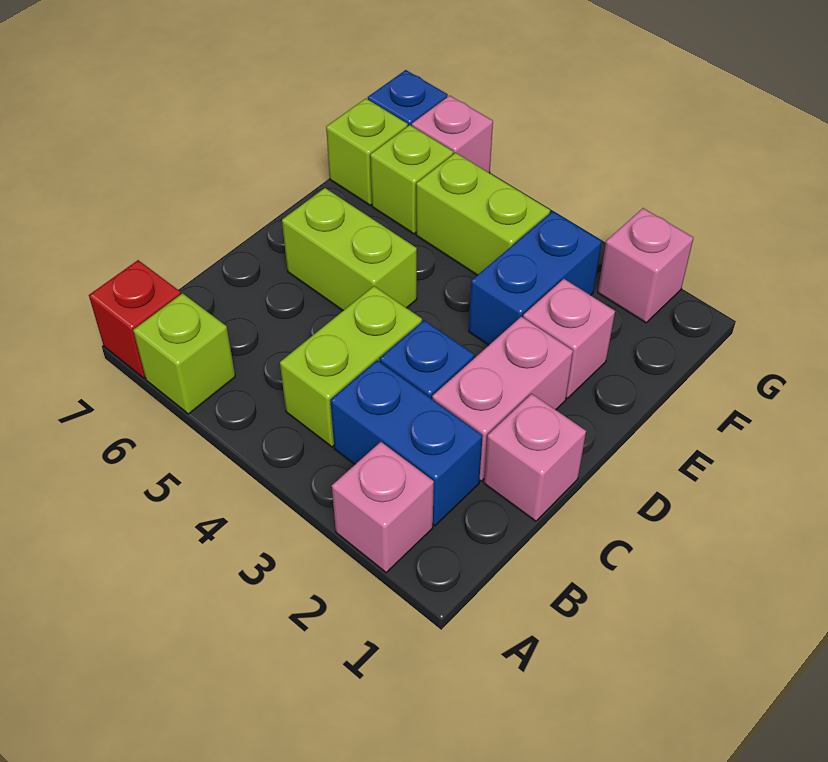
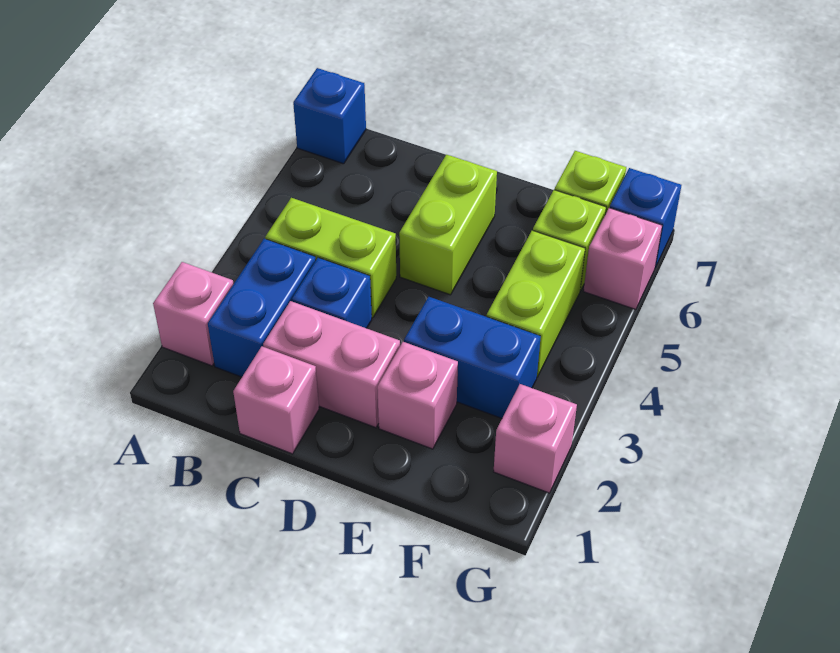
lime brick A6 level 1 -> none
red brick A7 level 1 -> blue brick A7 level 1

